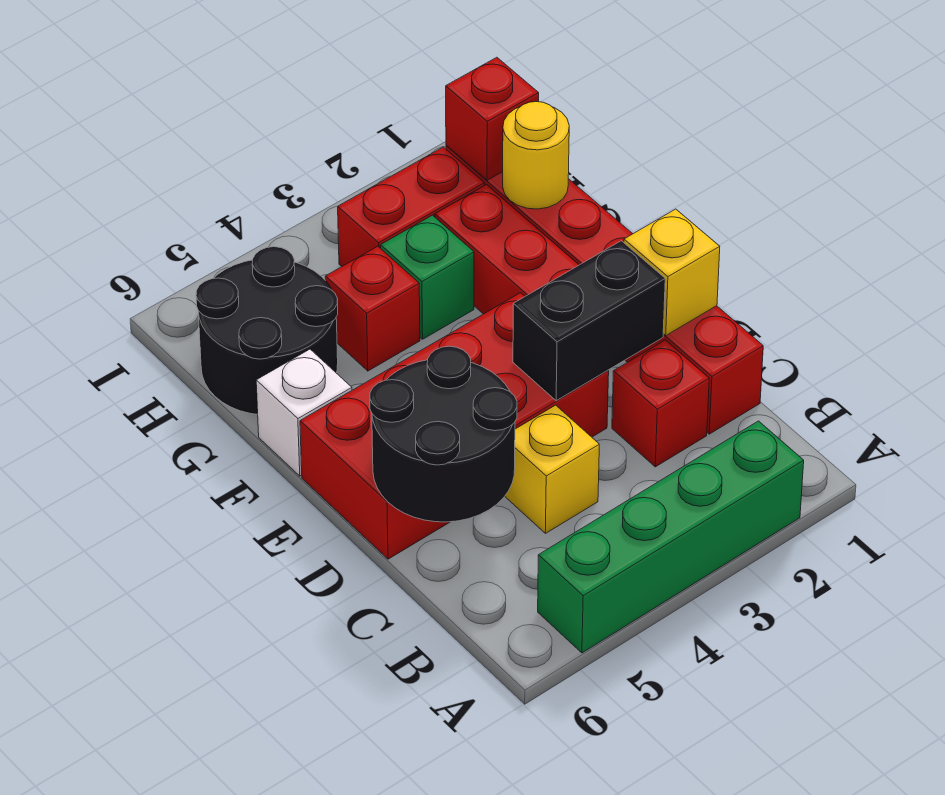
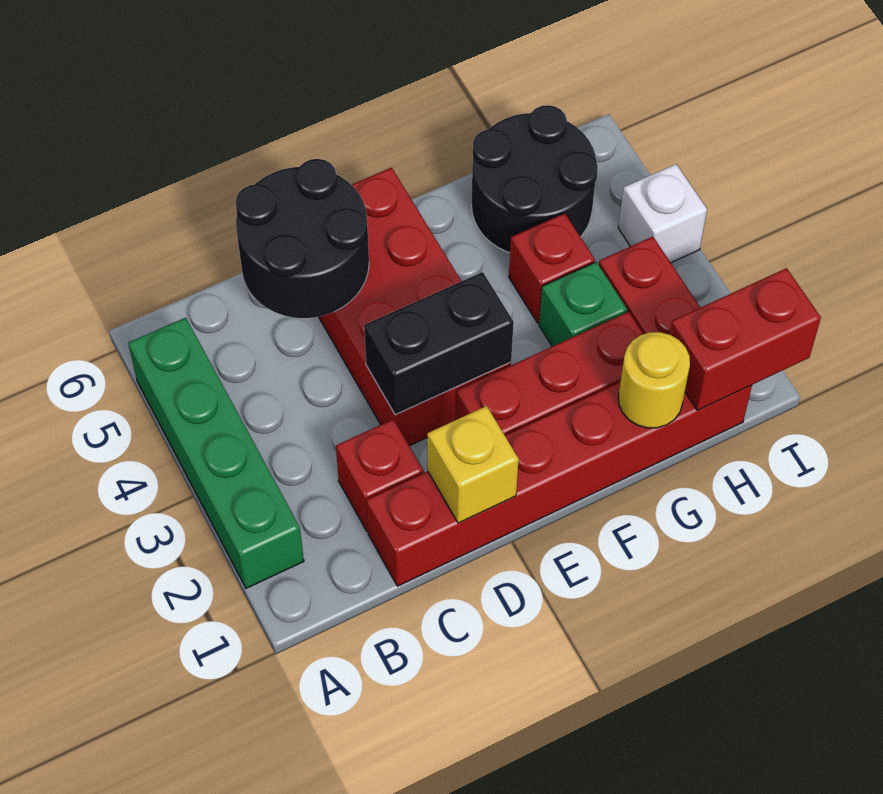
yellow brick C4 level 1 -> none
black brick D2:D3 level 2 -> black brick D3:E3 level 2
white brick F6 level 1 -> white brick I4 level 1
red brick H1 level 2 -> red brick H1:I1 level 2

